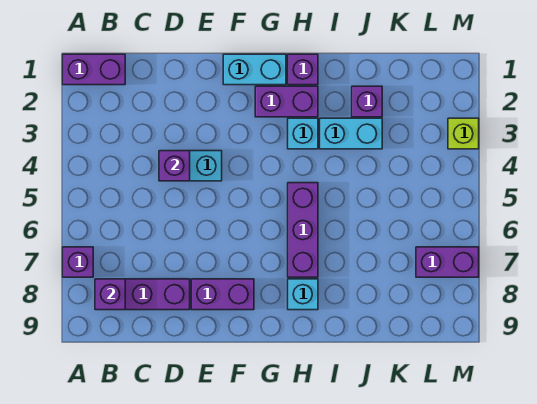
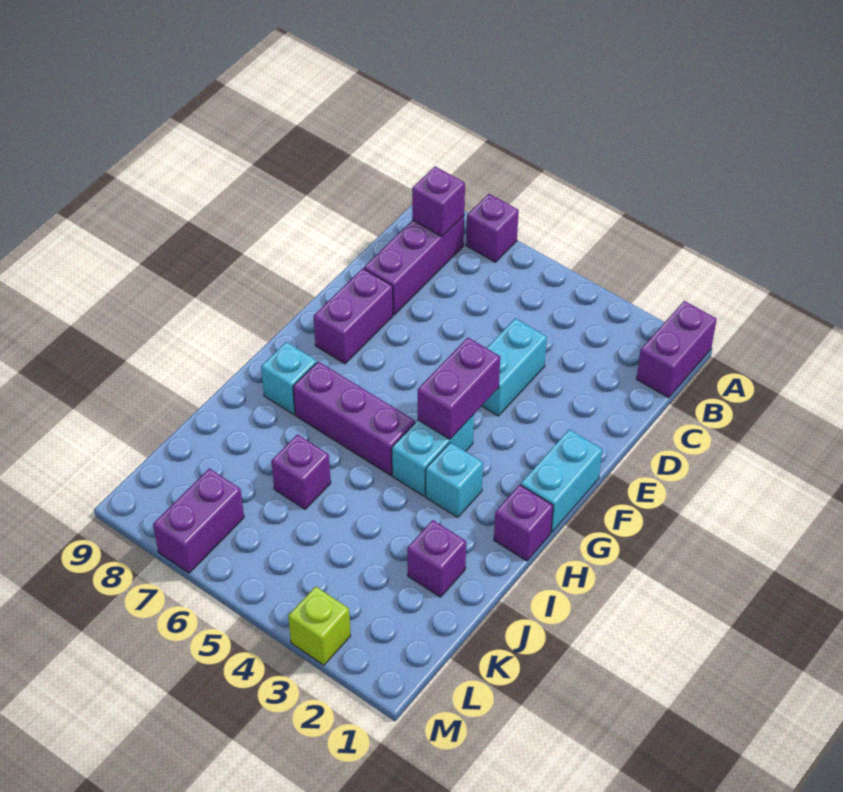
purple brick D4 level 2 -> purple brick J6 level 1
purple brick G2:H2 level 1 -> purple brick F4:G4 level 2
cyan brick I3:J3 level 1 -> cyan brick G4:H4 level 1

